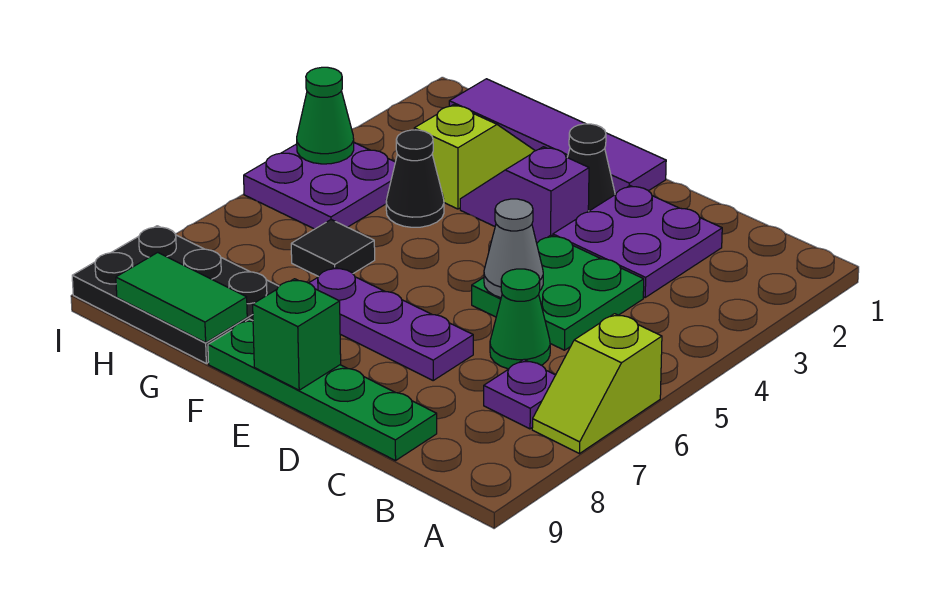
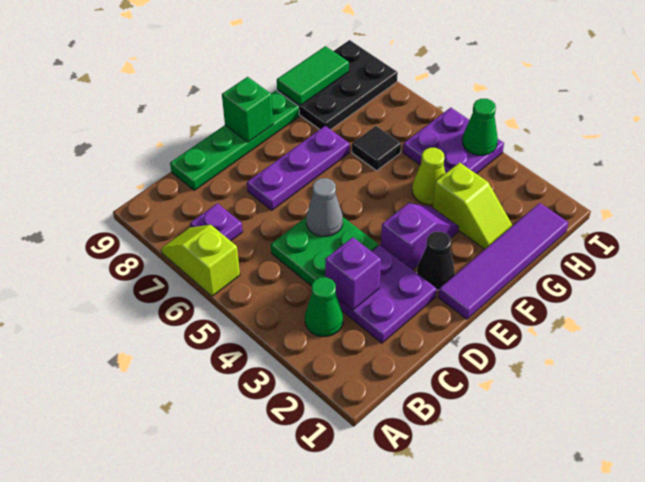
none -> purple brick C3 level 2
green cone C6 level 1 -> green cone B3 level 1
black cone G4 level 1 -> lime cone G4 level 1

